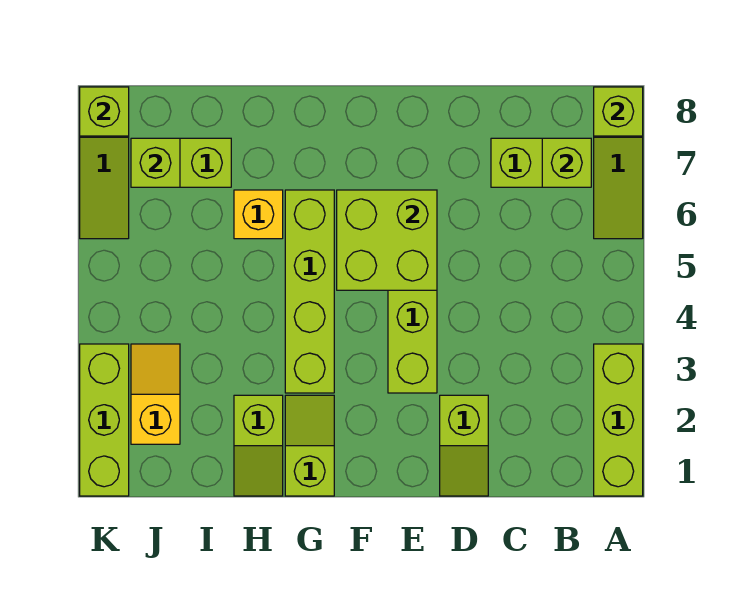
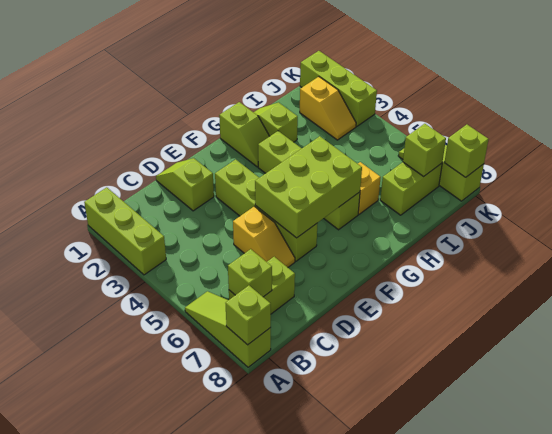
none -> yellow slope D5:D6 level 1 top 5
lime brick E5:F6 level 2 -> lime brick E5:G6 level 2

